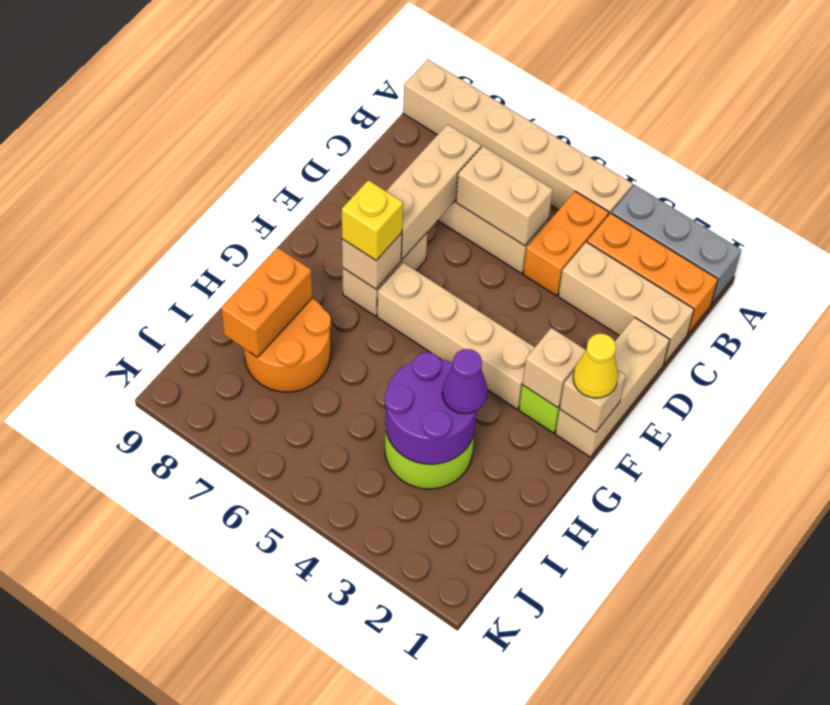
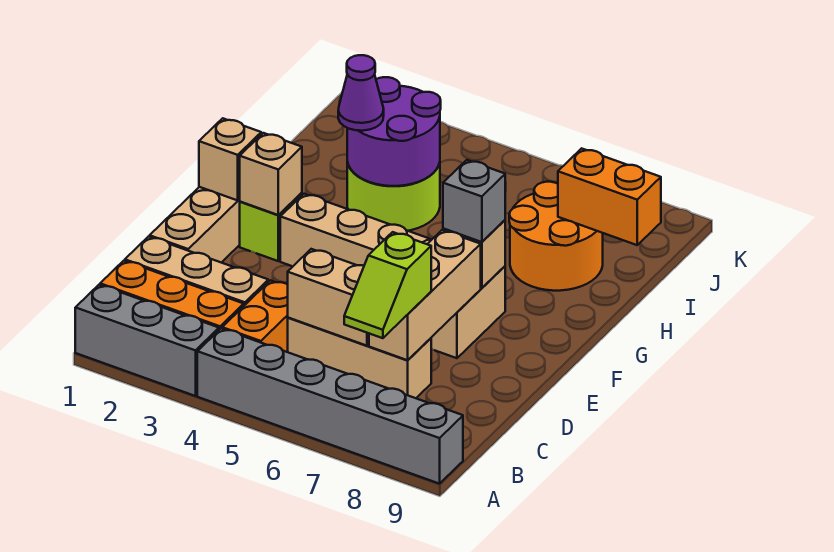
tan brick A4:A9 level 1 -> grey brick A4:A9 level 1
none -> lime slope B7:C7 level 3 top C
yellow cone F1 level 3 -> none
yellow brick F7 level 3 -> grey brick F7 level 3
orange brick H8:I8 level 2 -> orange brick I8:I9 level 2

